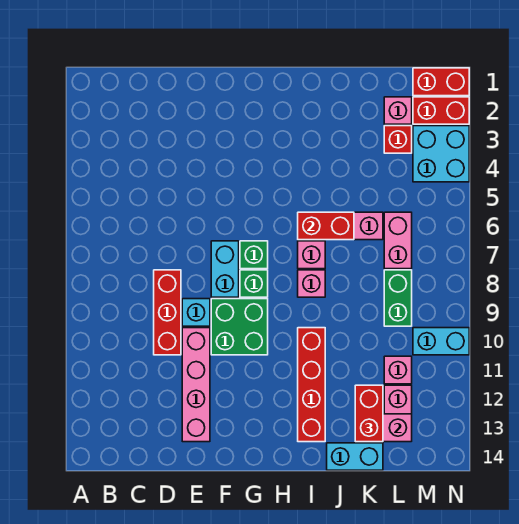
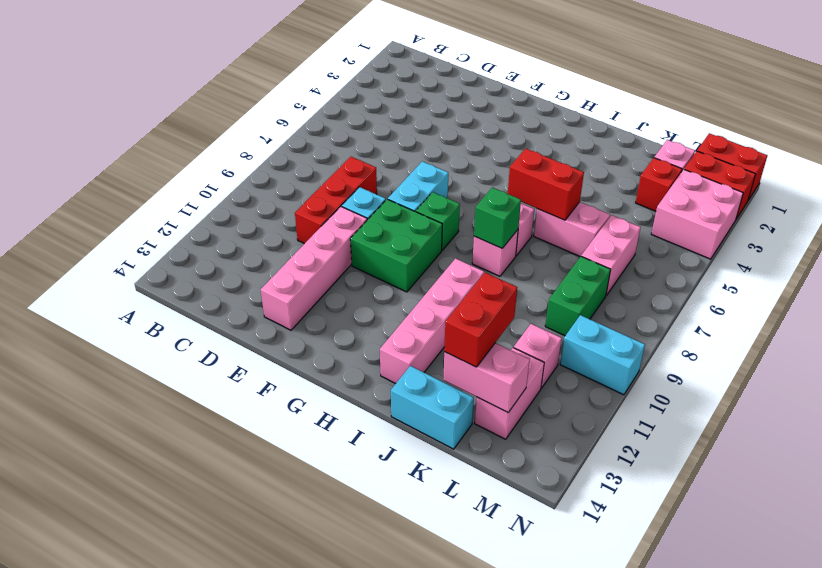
green brick G7 level 1 -> green brick I8 level 2
red brick I10:I13 level 1 -> pink brick I10:I13 level 1
cyan brick M3:N4 level 1 -> pink brick M3:N4 level 1

